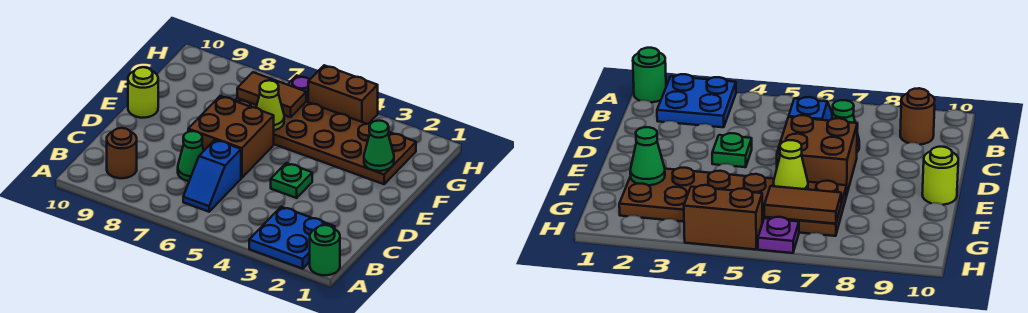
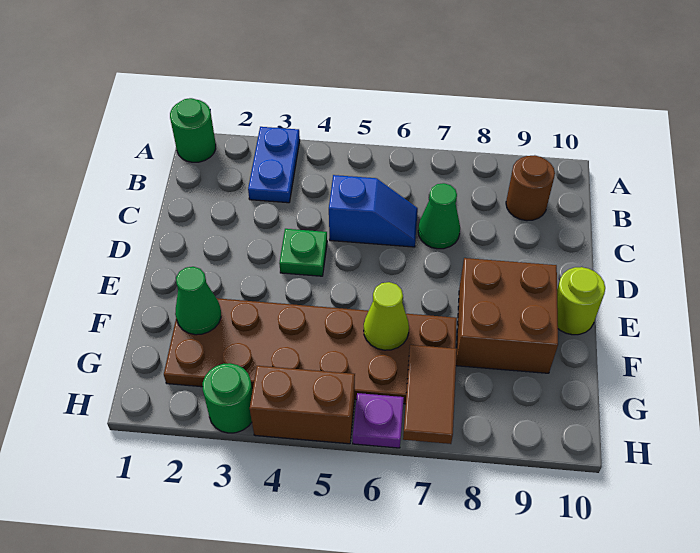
blue plate A2:B3 level 1 -> blue plate A3:B3 level 1
blue slope B6:C6 level 1 top C -> blue slope C5:C6 level 1 top 5
brown brick D6:E7 level 1 -> brown brick E8:F9 level 1
brown tile G6:G7 level 2 -> brown tile G7:H7 level 2
none -> green round brick H3 level 1

